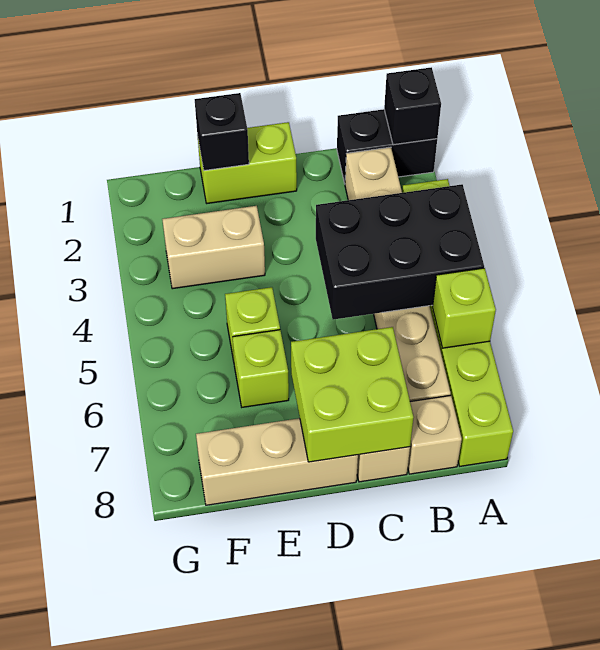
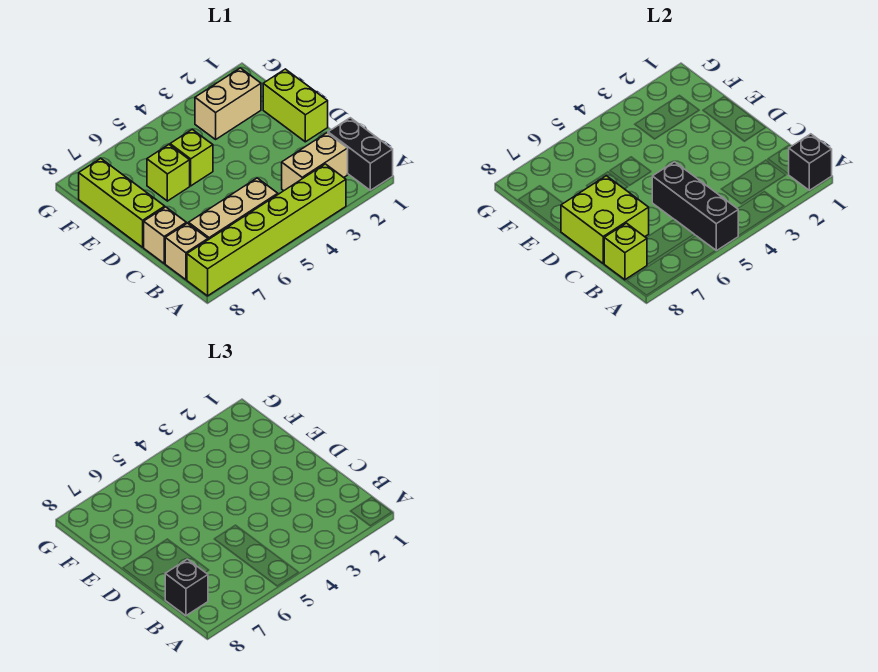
black brick A4:C5 level 2 -> black brick A5:C5 level 2
lime brick A6 level 2 -> lime brick B8 level 2
tan brick D8:F8 level 1 -> lime brick D8:F8 level 1
black brick E1 level 2 -> black brick B8 level 3
tan brick E3:F3 level 1 -> tan brick F2:F3 level 1

